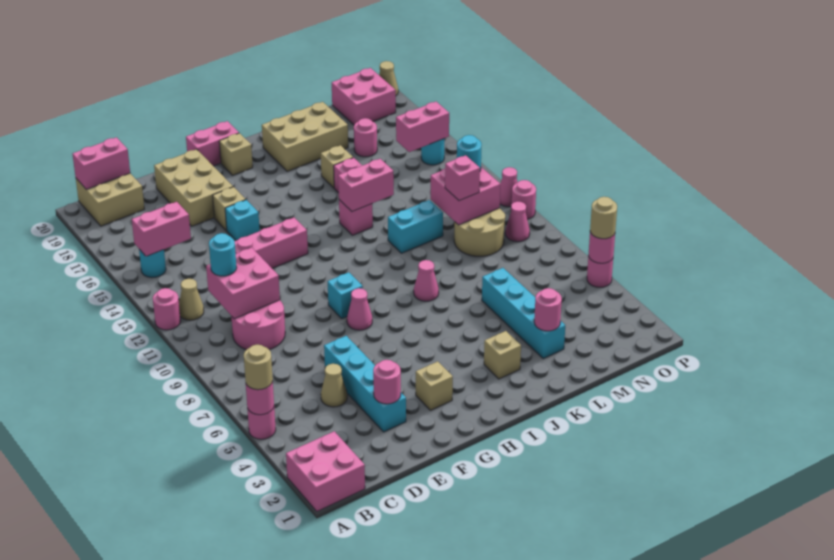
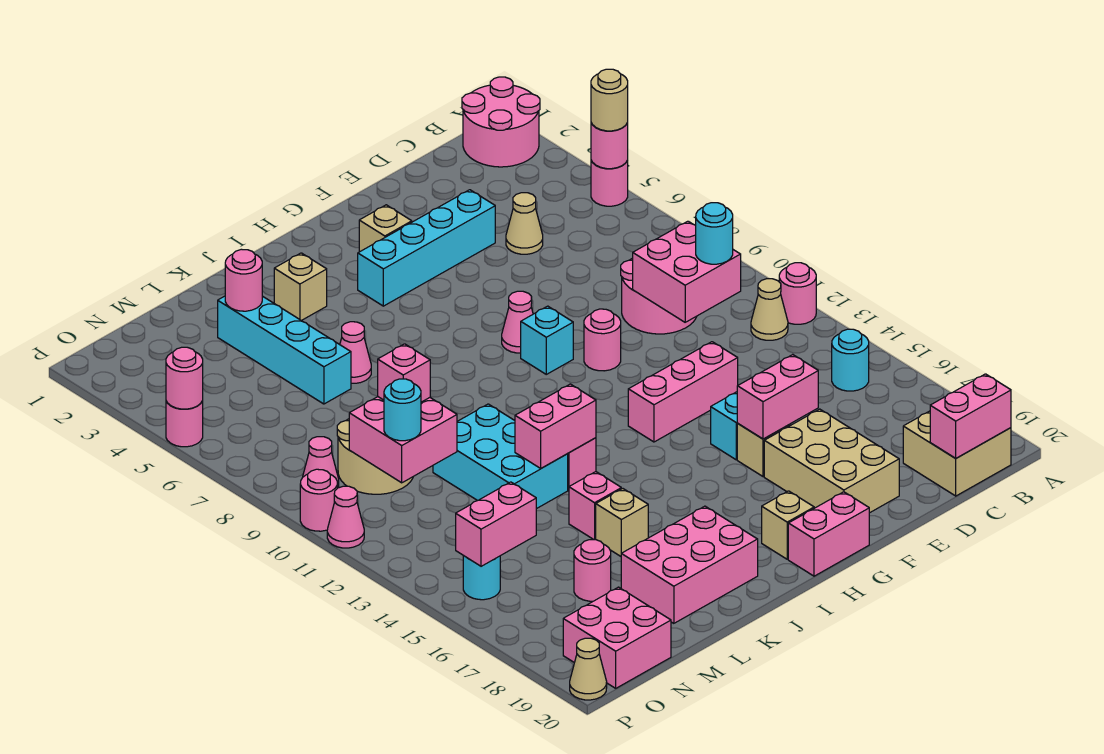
pink brick A1:B2 level 1 -> pink round brick A1:B2 level 1
pink brick B15:C15 level 2 -> pink brick E16:F16 level 2
cyan brick E3:E6 level 1 -> cyan brick E4:H4 level 1
pink round brick E3 level 2 -> pink round brick F10 level 1
pink cone J8 level 1 -> pink cone K6 level 1
tan brick J18:L19 level 1 -> pink brick J18:L19 level 1
cyan brick K11:L11 level 1 -> cyan brick K11:L13 level 1
tan round brick P5 level 3 -> none

